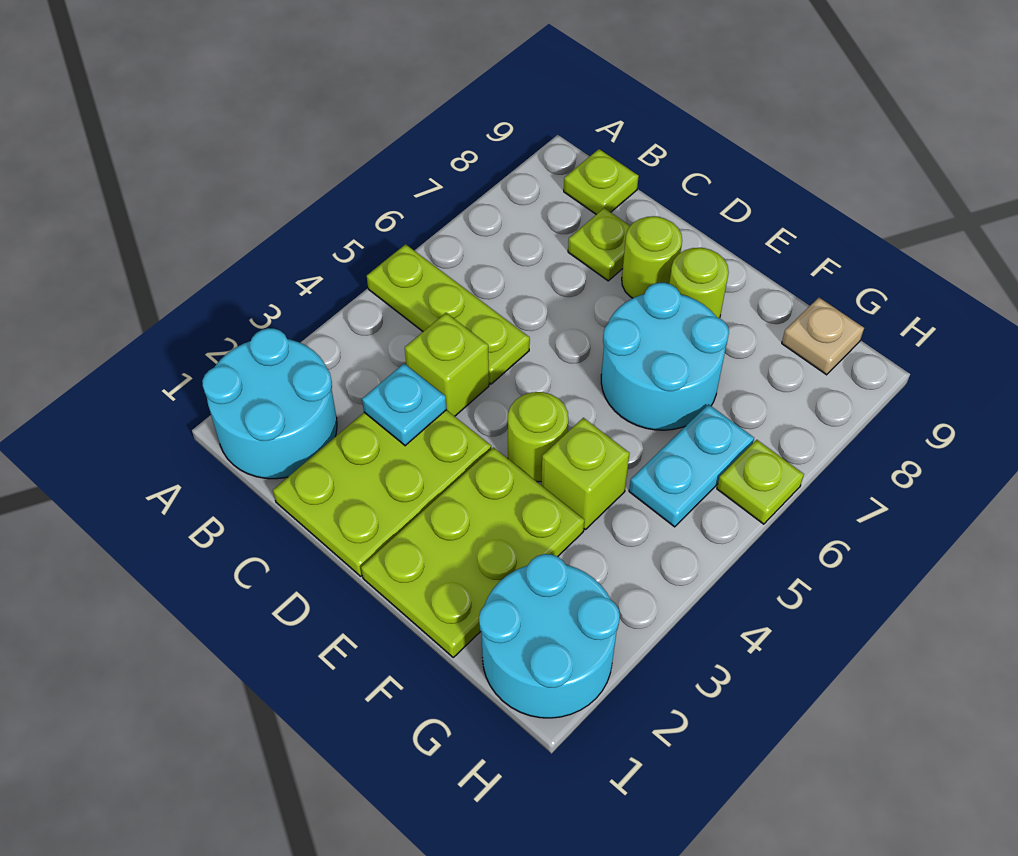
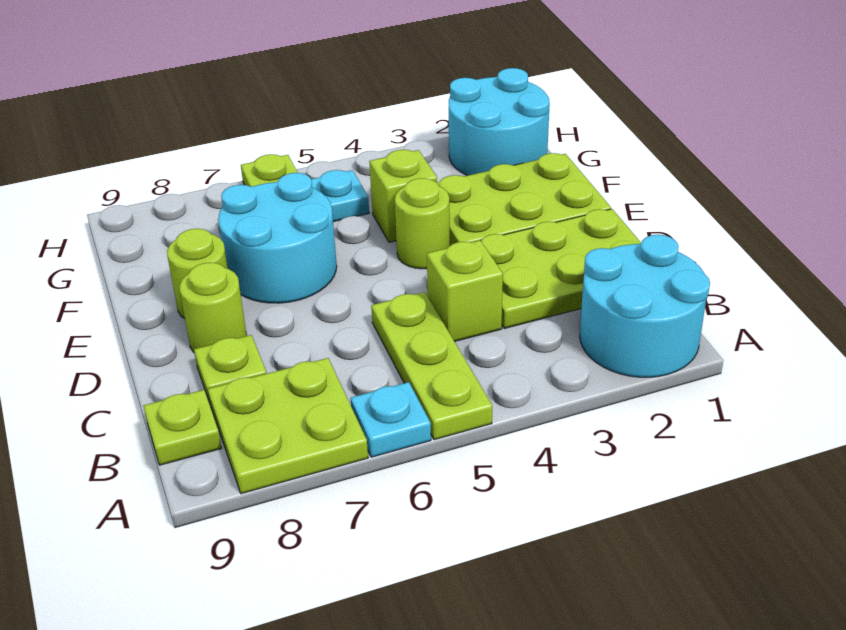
none -> lime plate A7:B8 level 1
cyan plate C3 level 2 -> cyan plate A6 level 1
tan plate G9 level 1 -> none

